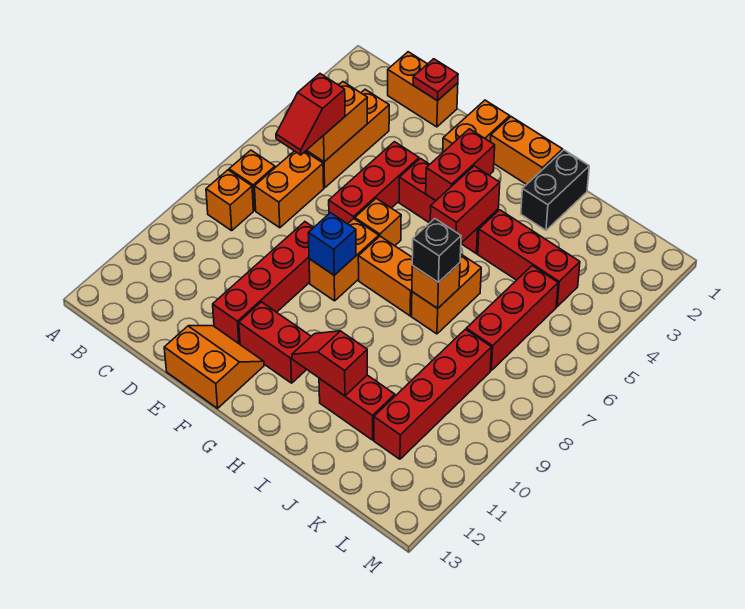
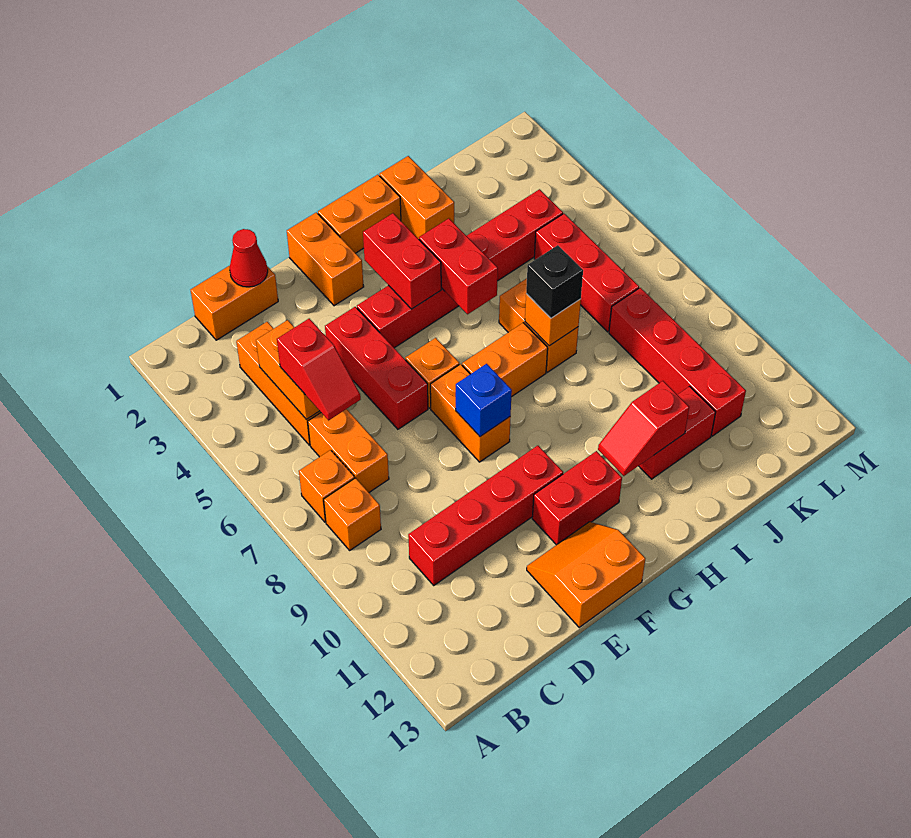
red plate D1 level 2 -> red cone D1 level 2
red brick E8:E11 level 1 -> red brick C10:F10 level 1
black brick I1:I2 level 1 -> orange brick I1:I2 level 1

